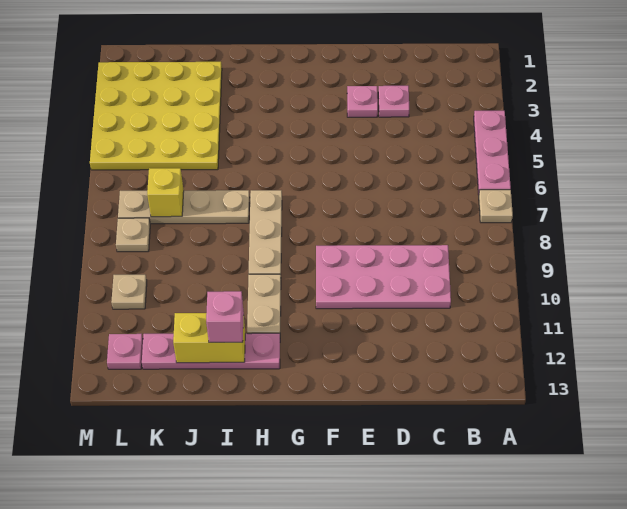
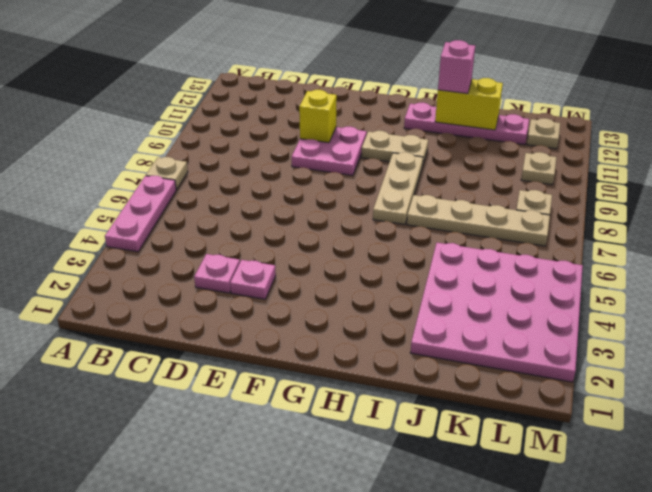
pink plate C9:F10 level 1 -> pink plate E9:F10 level 1
tan plate H10:H11 level 1 -> tan plate G10:H10 level 1
yellow plate J2:M5 level 1 -> pink plate J2:M5 level 1
yellow brick K7 level 2 -> yellow brick E10 level 2
pink plate L12 level 1 -> tan plate L12 level 1

